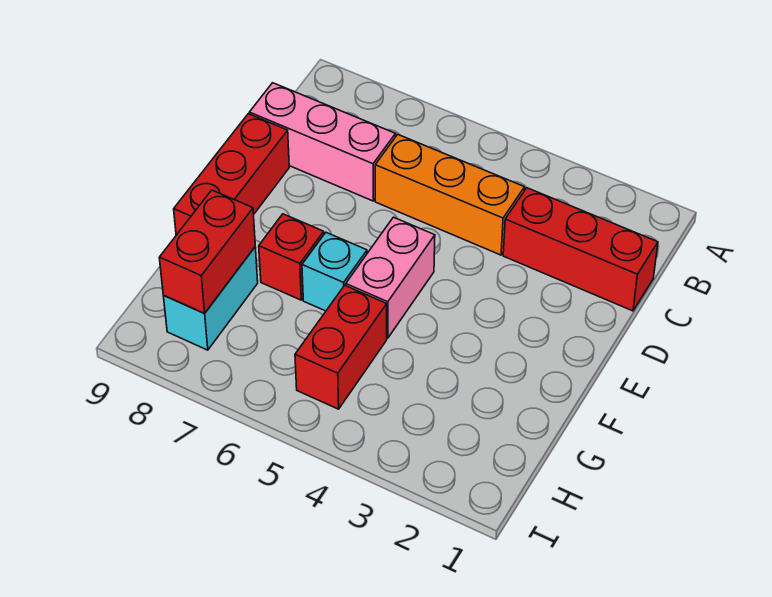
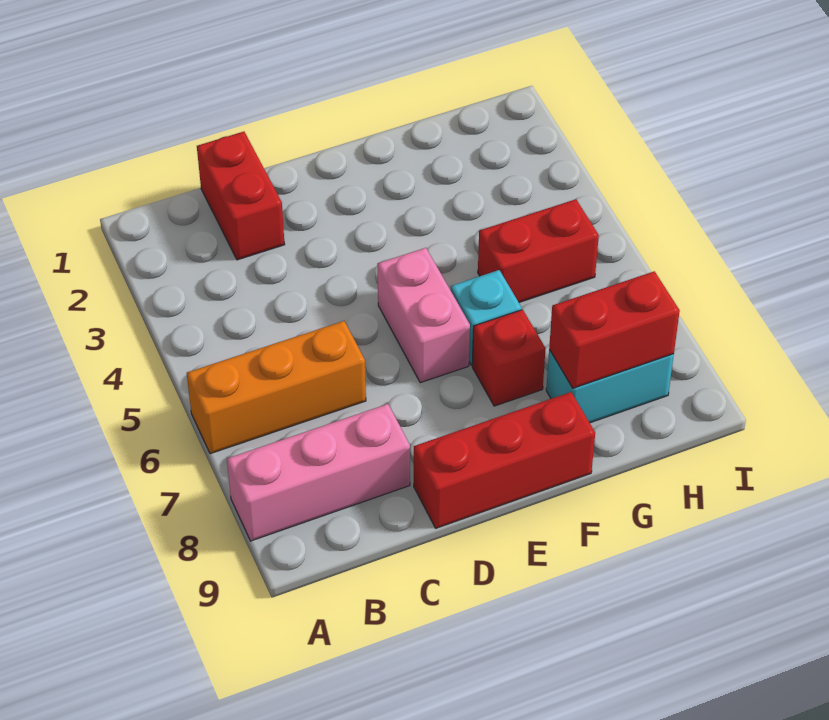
red brick C1:C3 level 1 -> red brick C1:C2 level 1
orange brick C4:C6 level 1 -> orange brick A6:C6 level 1
pink brick C7:C9 level 1 -> pink brick A8:C8 level 1
pink brick E5:F5 level 1 -> pink brick E5:E6 level 1

